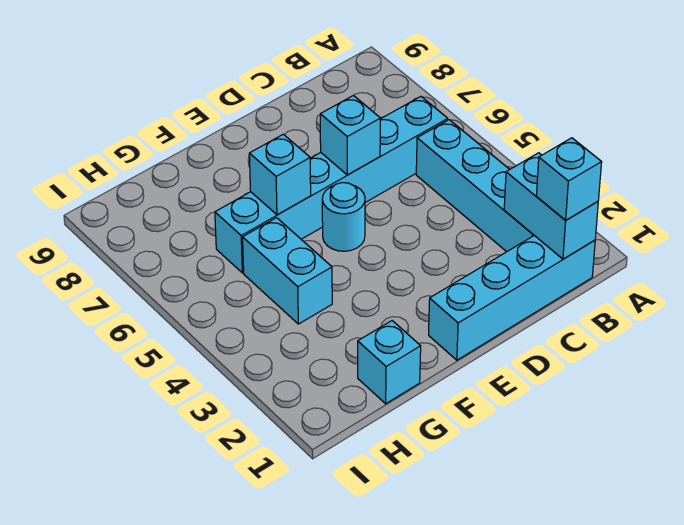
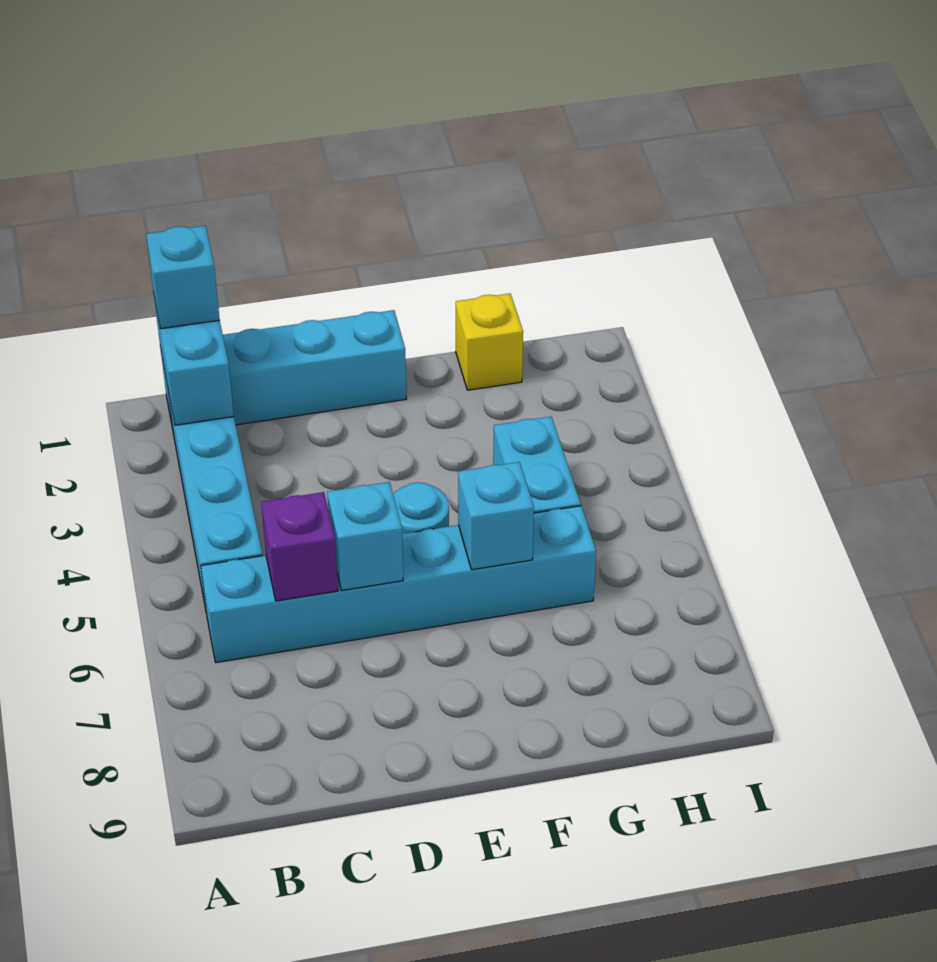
none -> purple brick C6 level 2
cyan brick G1 level 1 -> yellow brick G1 level 1

